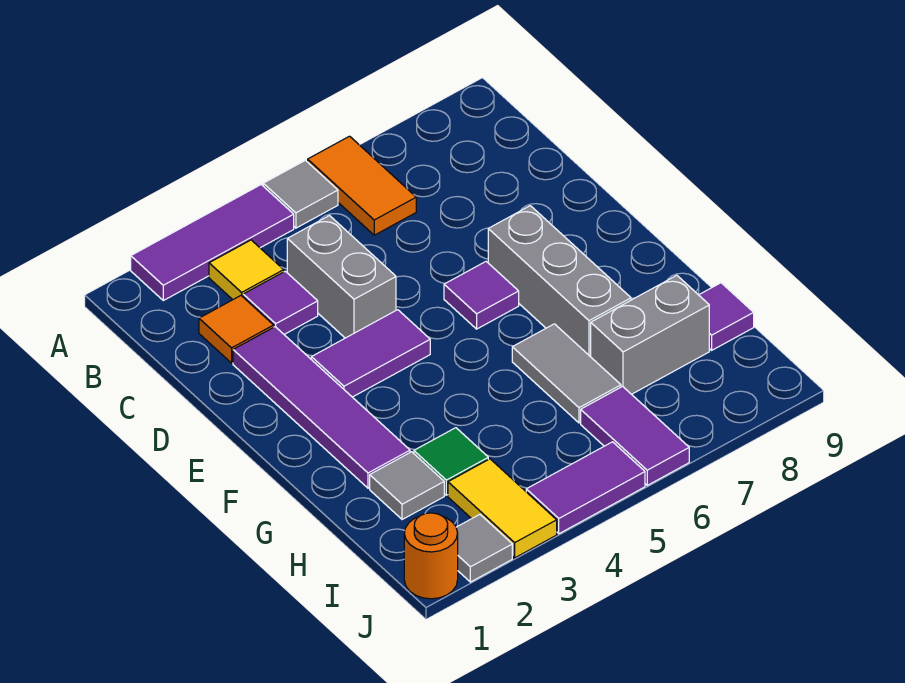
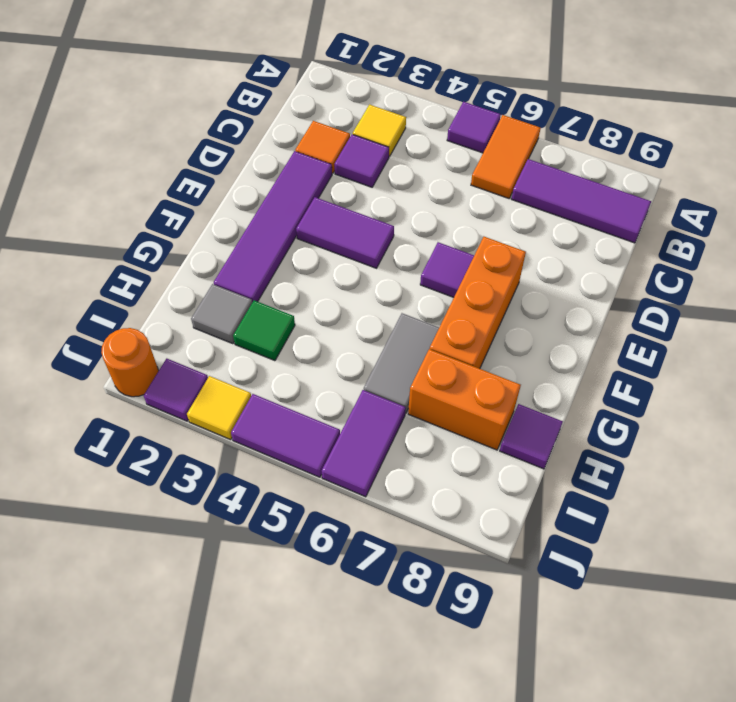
purple tile A2:A4 level 1 -> purple tile B7:B9 level 1
grey tile A5 level 1 -> purple tile A5 level 1
grey brick C4:D4 level 1 -> none
grey brick E7:G7 level 1 -> orange brick E7:G7 level 1
grey brick H7:H8 level 1 -> orange brick H7:H8 level 1
yellow tile I3:J3 level 1 -> yellow tile J3 level 1
grey tile J2 level 1 -> purple tile J2 level 1

